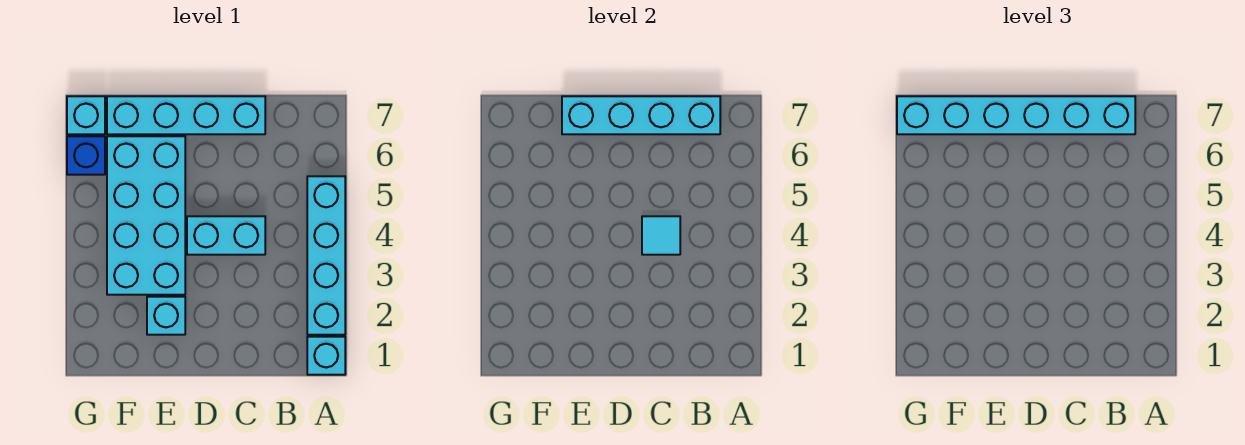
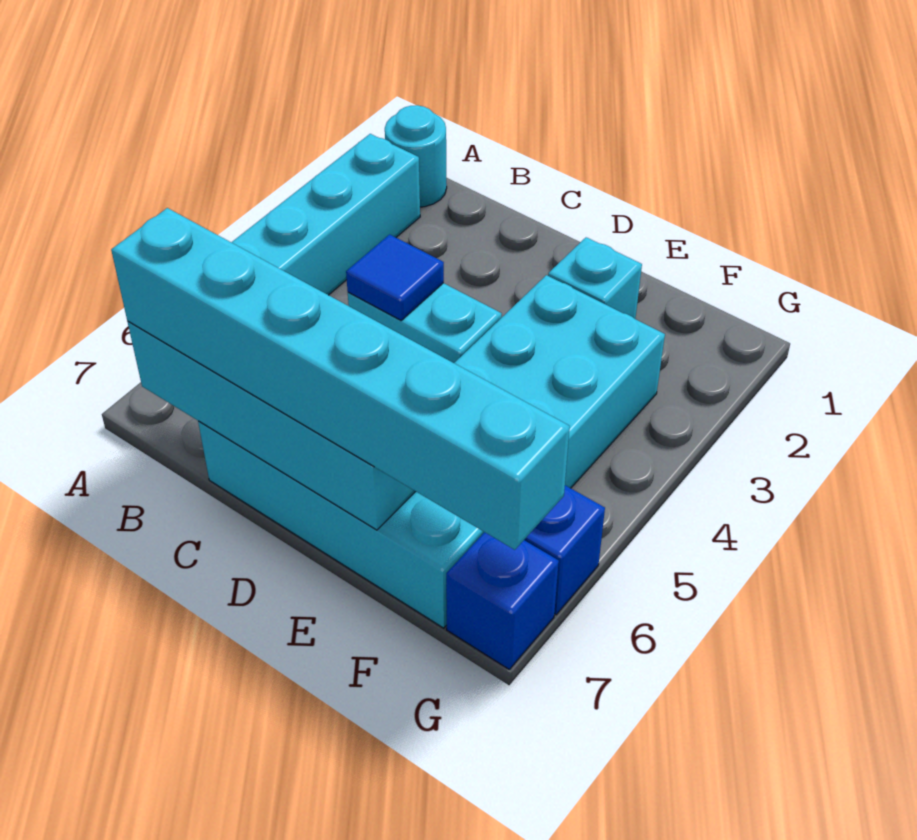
cyan brick A1 level 1 -> cyan round brick A1 level 1
cyan tile C4 level 2 -> blue tile C4 level 2
cyan brick G7 level 1 -> blue brick G7 level 1

